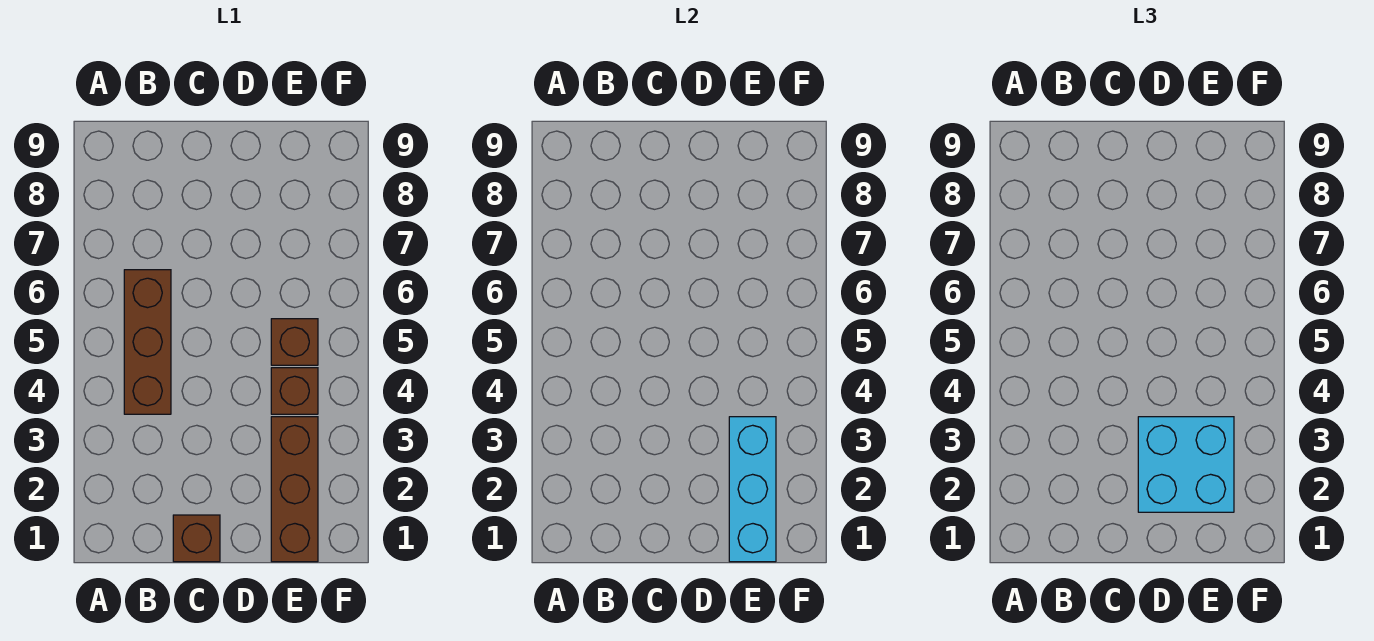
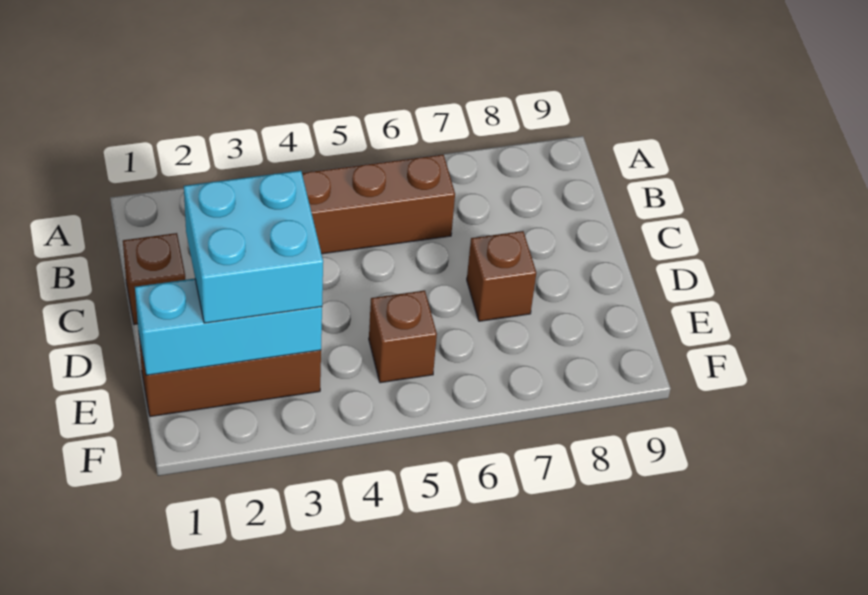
brown brick E4 level 1 -> brown brick D7 level 1

